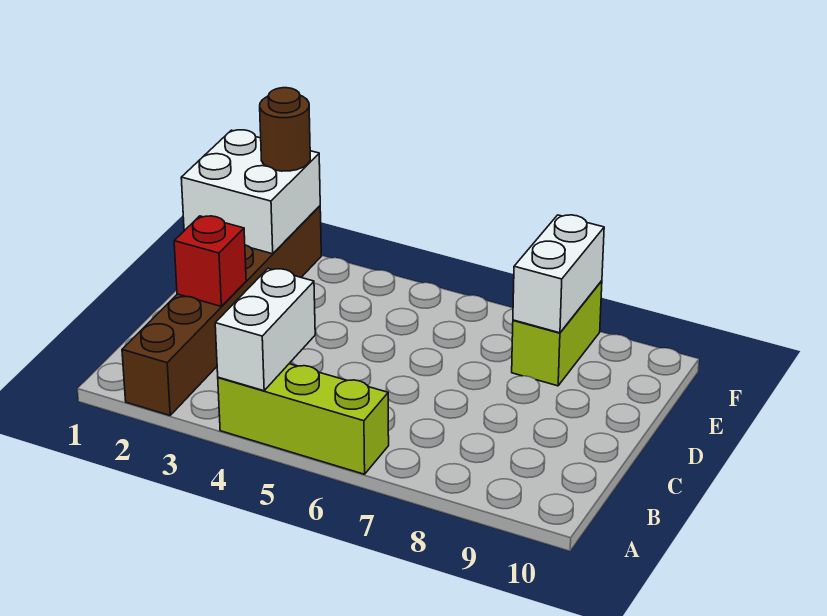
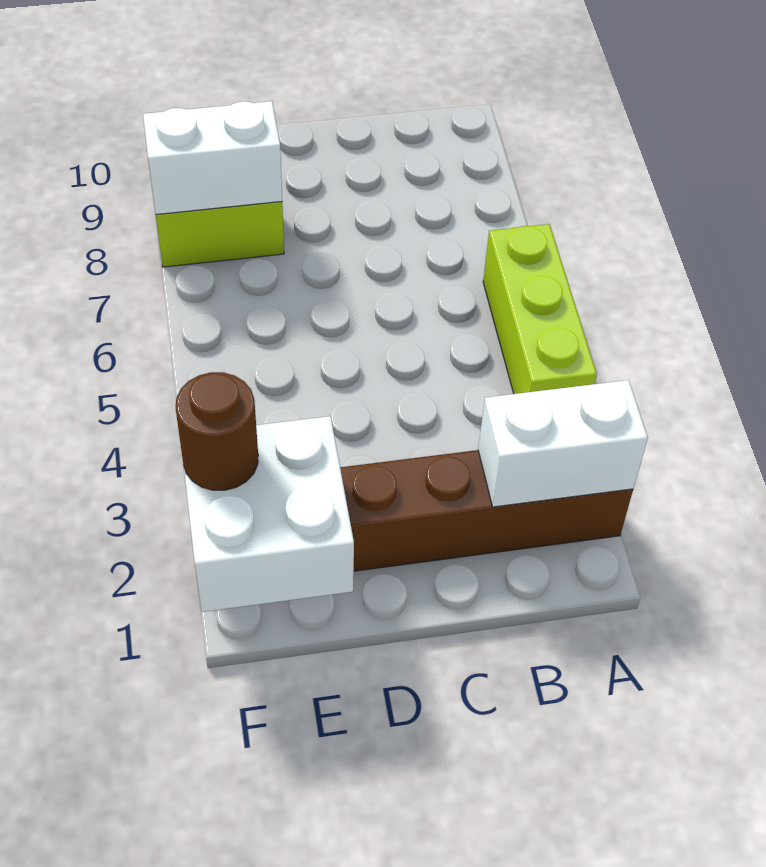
white brick A4:B4 level 2 -> white brick A2:B2 level 2
red brick C2 level 2 -> none

